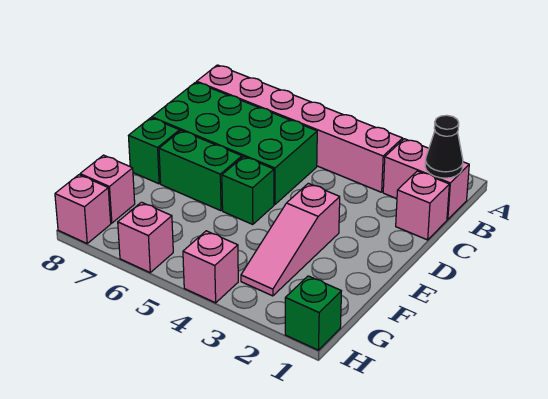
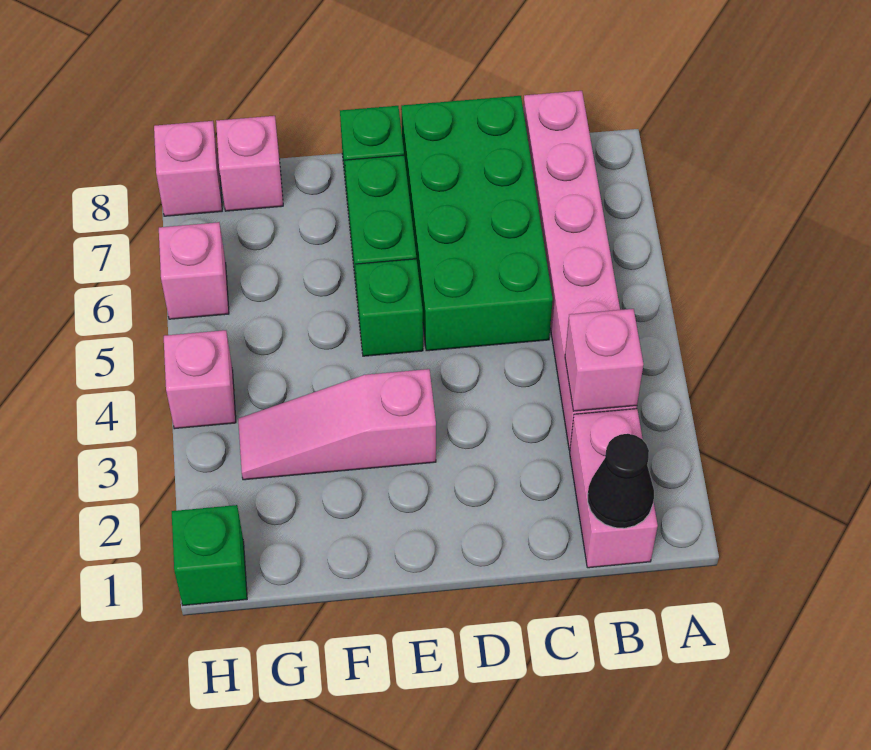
pink brick C1 level 1 -> pink brick B3 level 2

